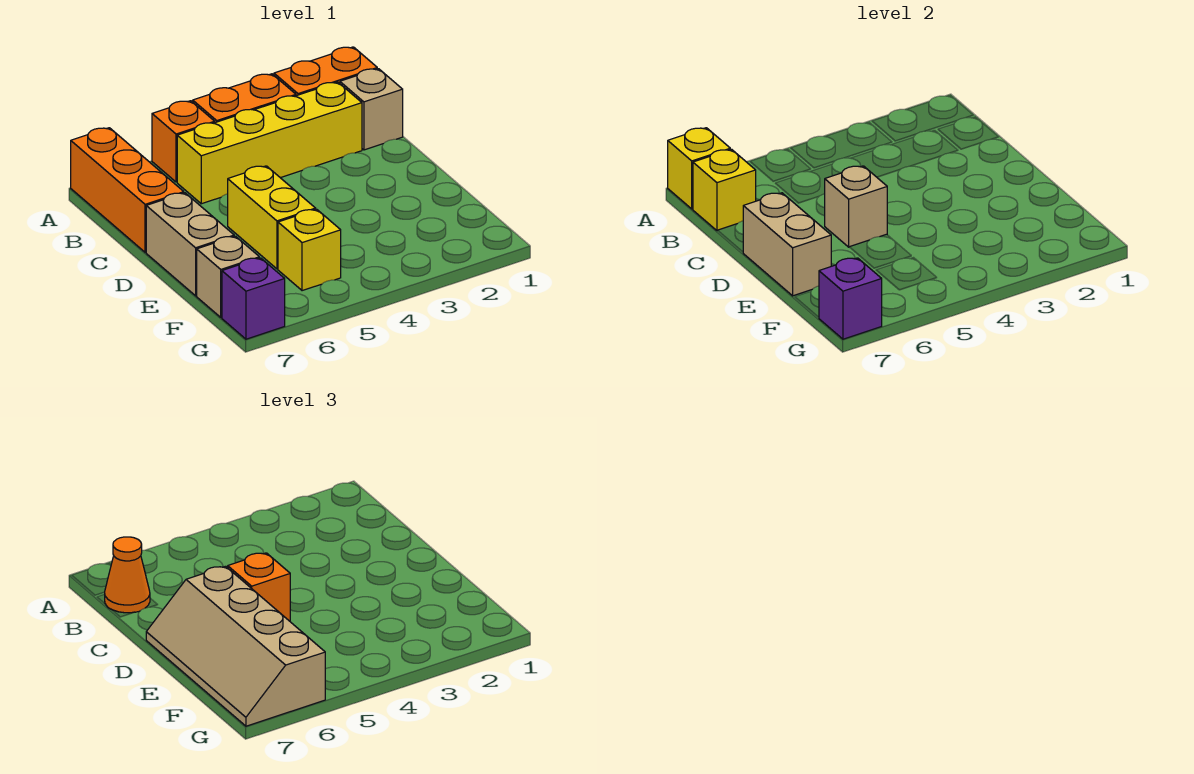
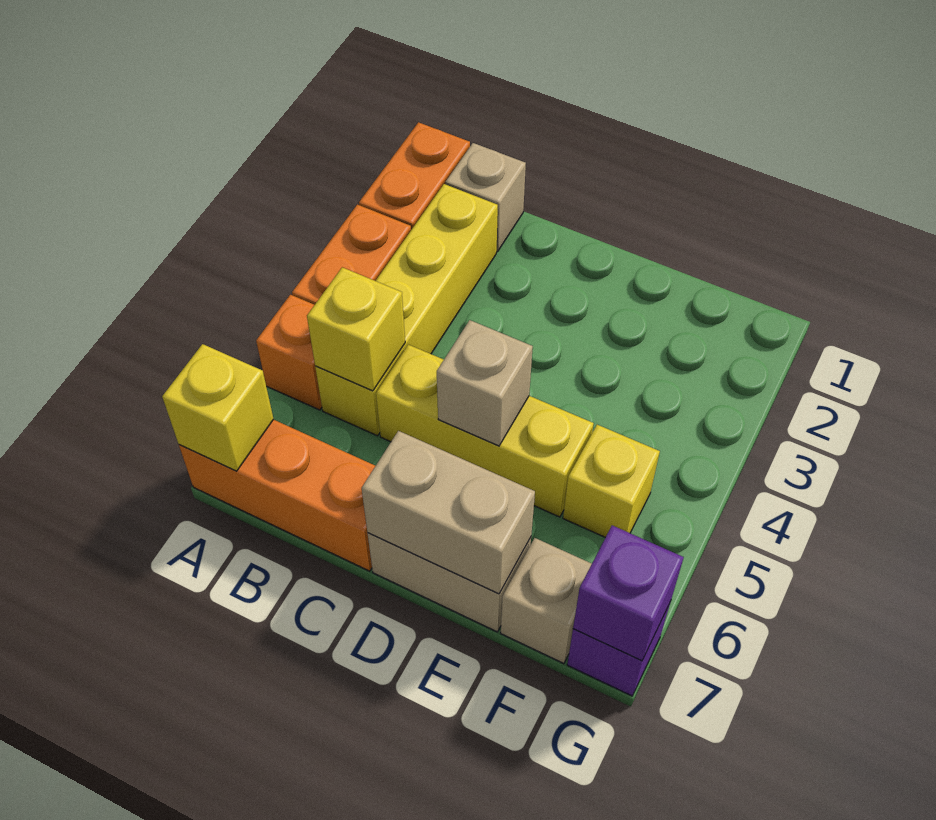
yellow brick B7 level 2 -> yellow brick B5 level 2
orange cone B7 level 3 -> none
yellow brick D5:E5 level 1 -> yellow brick C5:E5 level 1
orange brick D5 level 3 -> none
tan slope D6:G7 level 3 top 6 -> none

